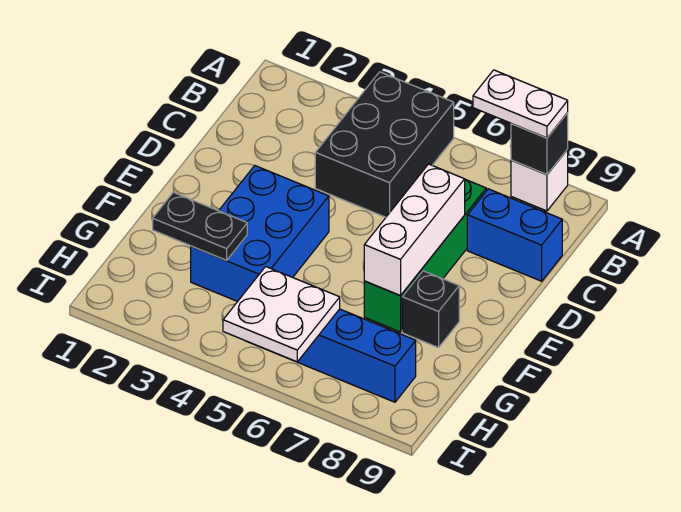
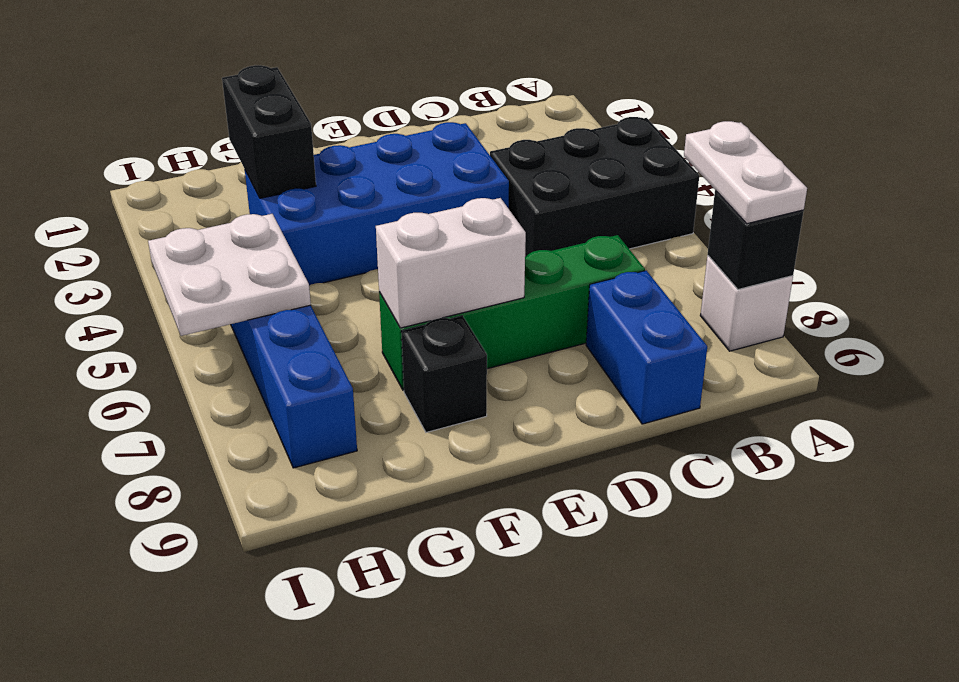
white brick D7:F7 level 2 -> white brick E7:F7 level 2
blue brick E3:G4 level 1 -> blue brick D3:G4 level 1
black plate G2:G3 level 2 -> black brick G2:G3 level 2

